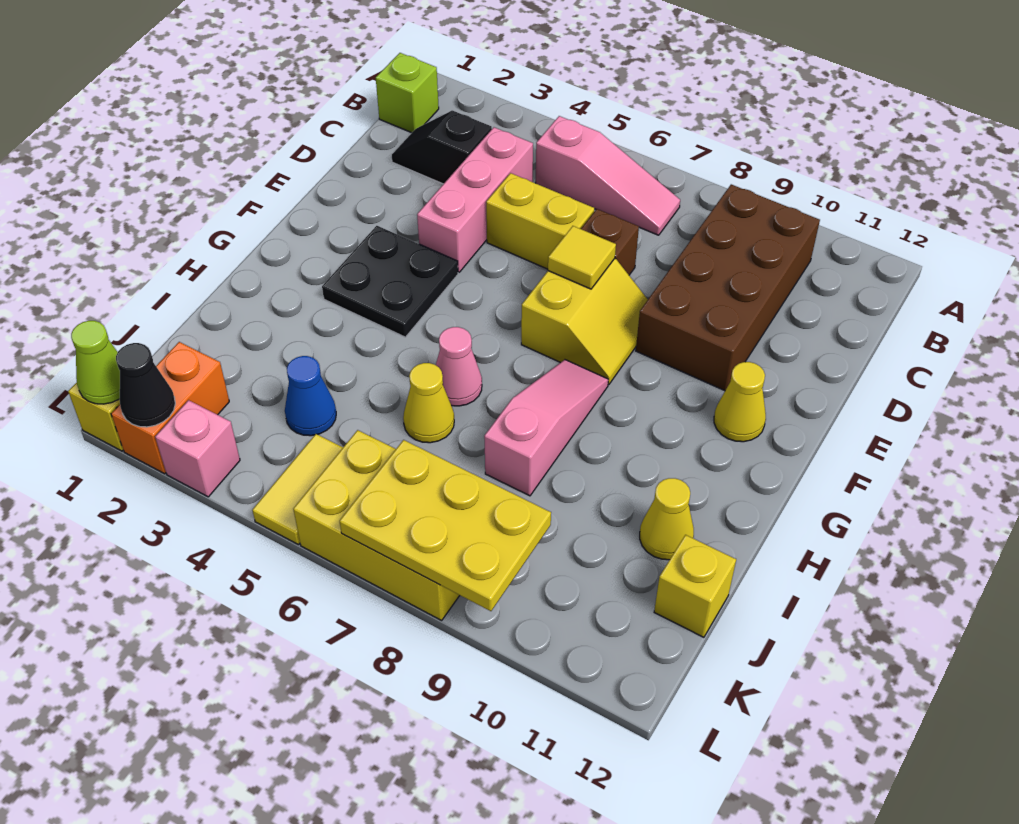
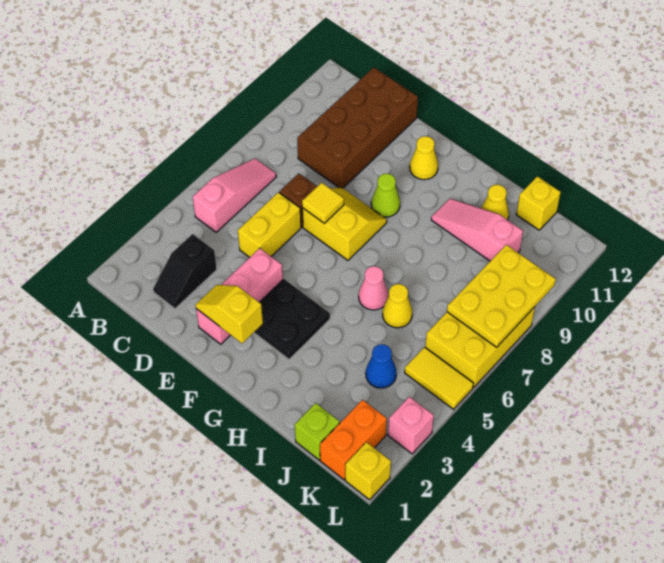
lime brick B1 level 1 -> lime brick J1 level 1
brown brick B9:E10 level 1 -> brown brick C9:D12 level 1
pink brick C4:E4 level 1 -> pink brick E2:E4 level 1
none -> yellow slope E2:F2 level 2 top F
pink slope G8:I8 level 1 top I -> pink slope H10:J10 level 1 top J
orange brick K2:L2 level 1 -> orange brick K1:K2 level 1
lime cone L1 level 2 -> lime cone F9 level 1
black cone L2 level 2 -> none

